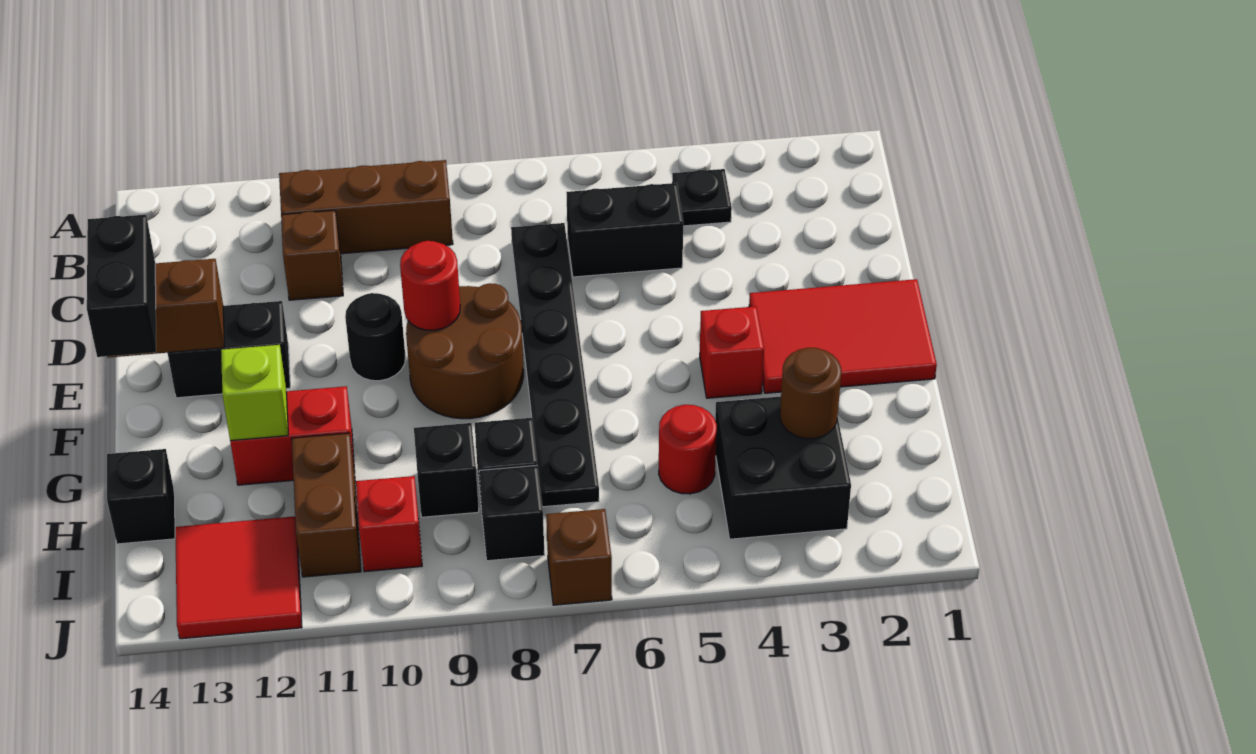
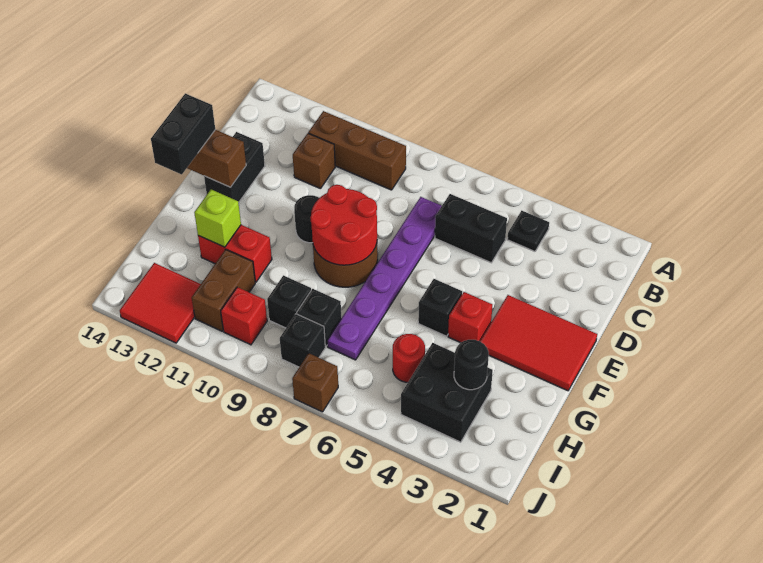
black plate C7:H7 level 1 -> purple plate C7:H7 level 1
red round brick E9 level 2 -> red round brick E8:F9 level 2
black brick E12:E13 level 1 -> black brick D13:E13 level 1
brown round brick H3 level 2 -> black round brick H3 level 2
black brick H14 level 1 -> black brick F5 level 1

